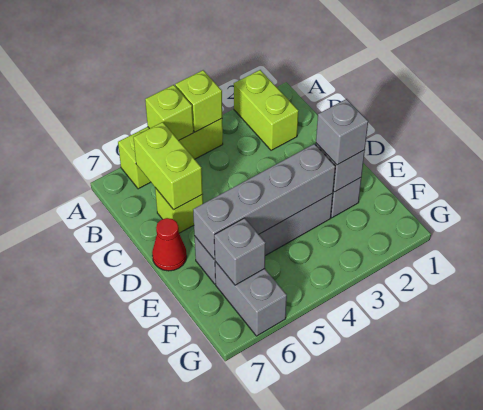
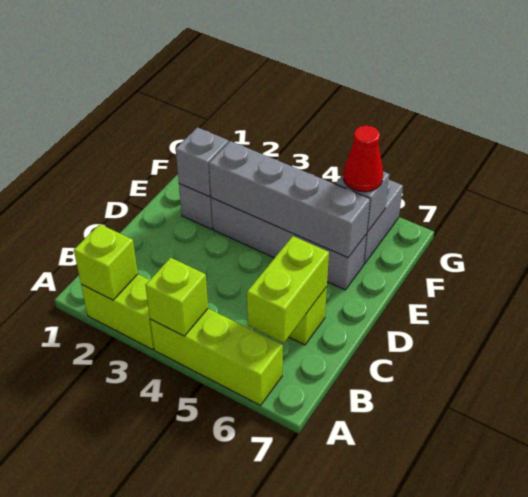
lime brick A2:B2 level 1 -> lime brick A2:A3 level 1
lime brick A5 level 2 -> lime brick A2 level 2
red cone D7 level 1 -> red cone F6 level 3
grey brick E2 level 3 -> none

